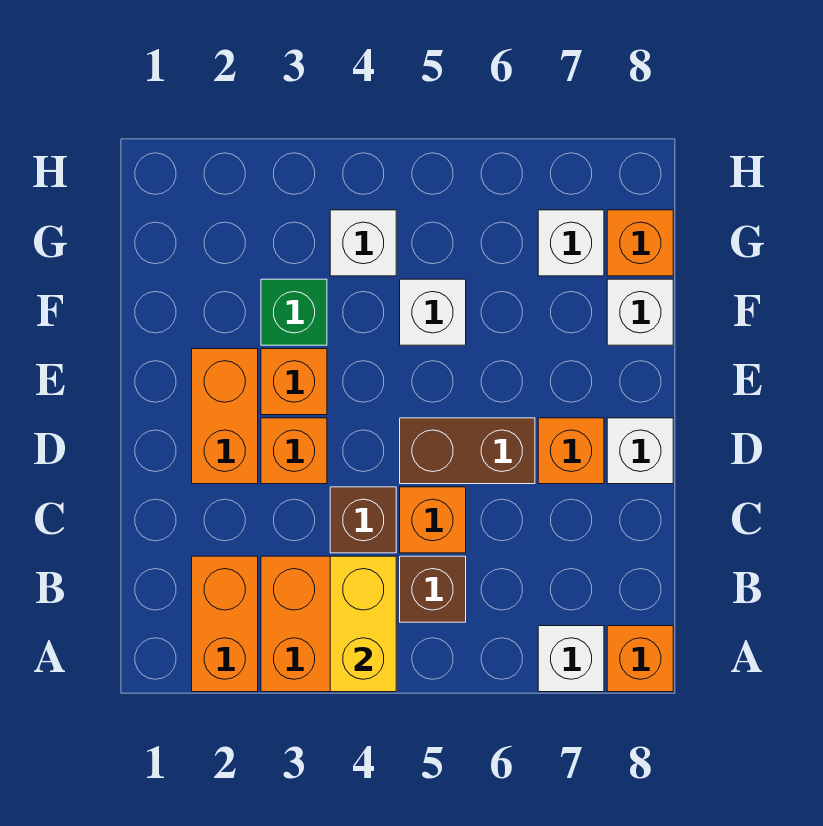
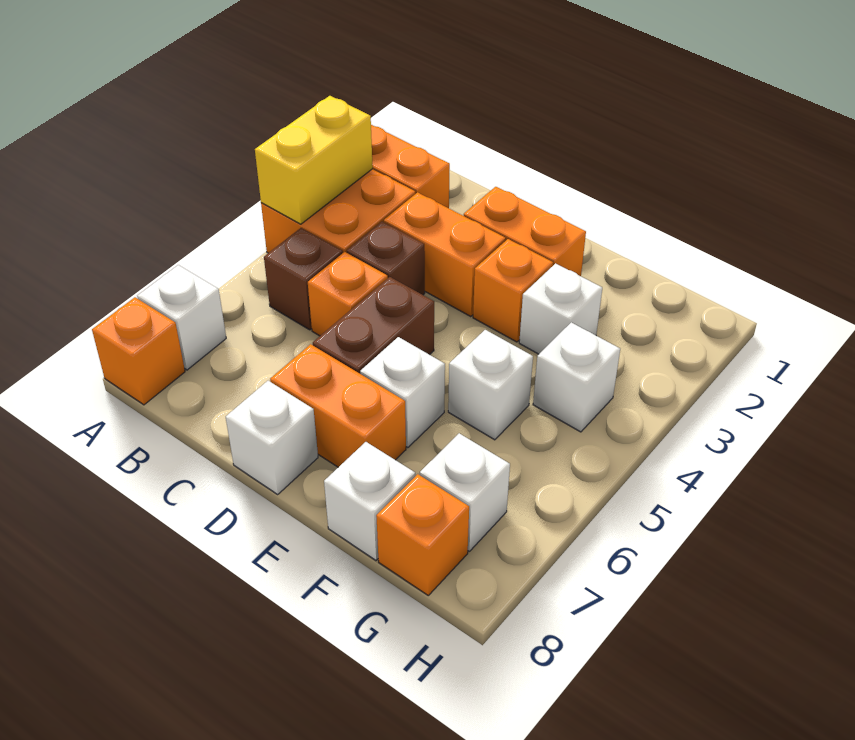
yellow brick A4:B4 level 2 -> yellow brick A3:A4 level 2
orange brick D3 level 1 -> orange brick C3:D3 level 1
orange brick D7 level 1 -> orange brick D7:E7 level 1
none -> white brick E6 level 1
green brick F3 level 1 -> white brick F3 level 1

